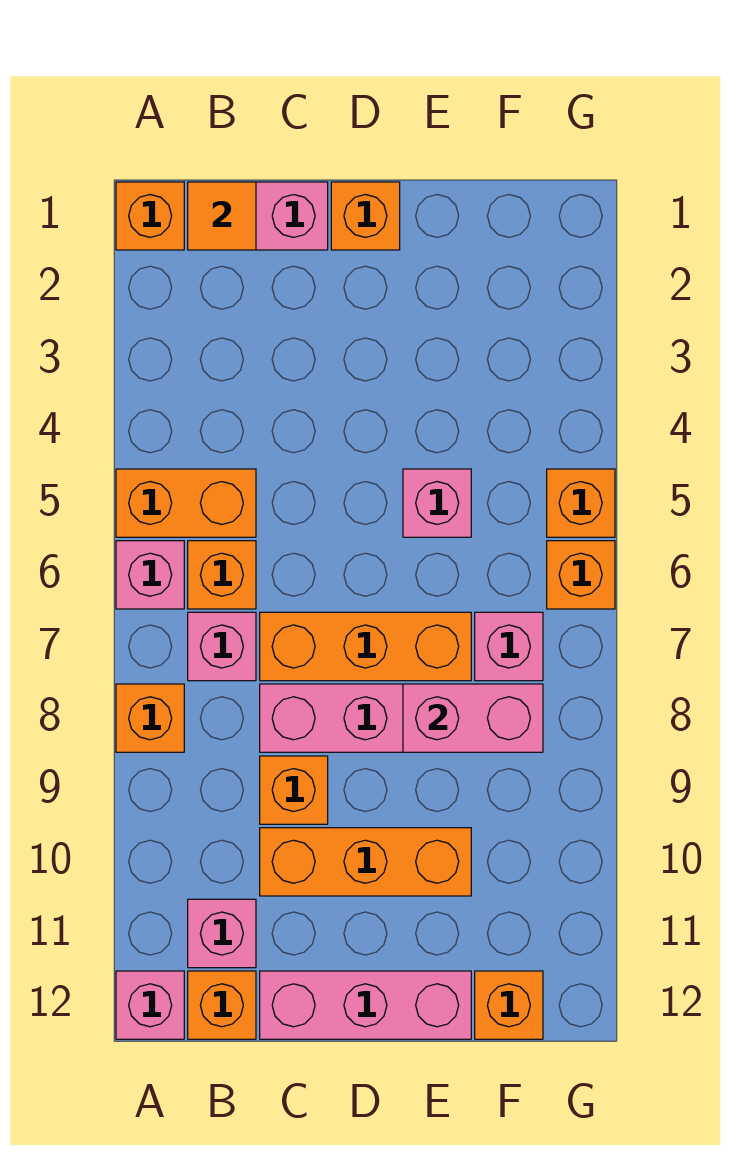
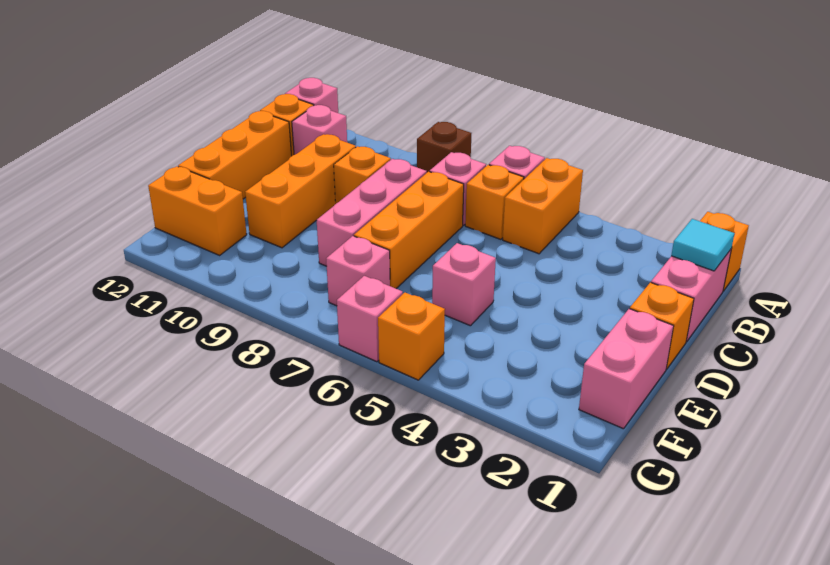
orange brick A8 level 1 -> brown brick A8 level 1
orange tile B1 level 2 -> cyan tile B1 level 2
pink brick C12:E12 level 1 -> orange brick C12:E12 level 1
pink brick E8:F8 level 2 -> pink brick E1:F1 level 1
orange brick F12 level 1 -> orange brick F11:F12 level 1
orange brick G6 level 1 -> pink brick G6 level 1

